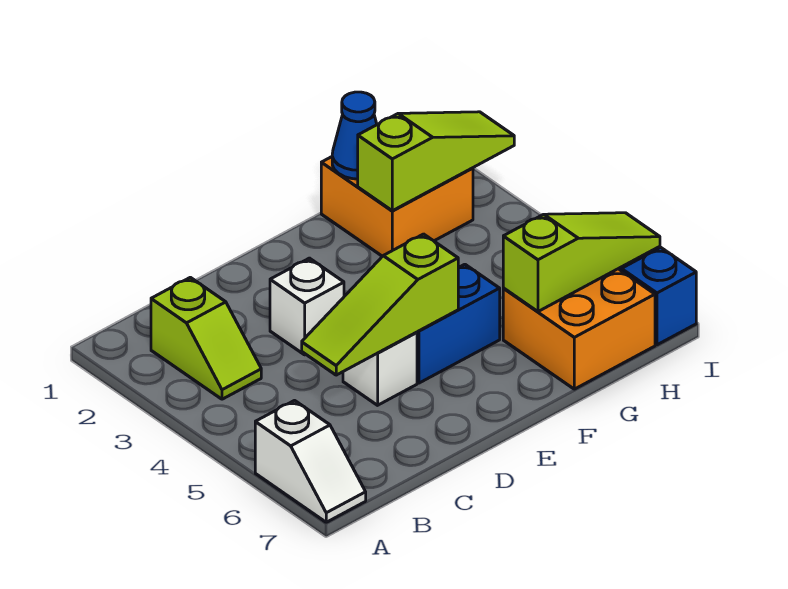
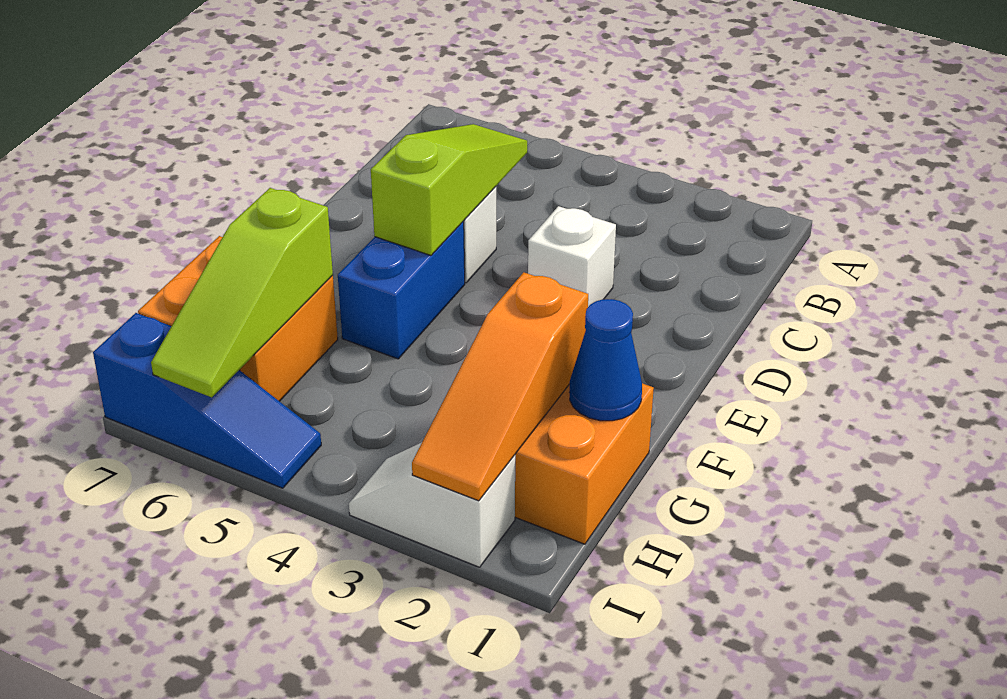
white slope A6:A7 level 1 top 6 -> white slope I2:I3 level 1 top 2
lime slope B2:B3 level 1 top 2 -> none
lime slope G2:I2 level 2 top G -> orange slope G2:I2 level 2 top G

